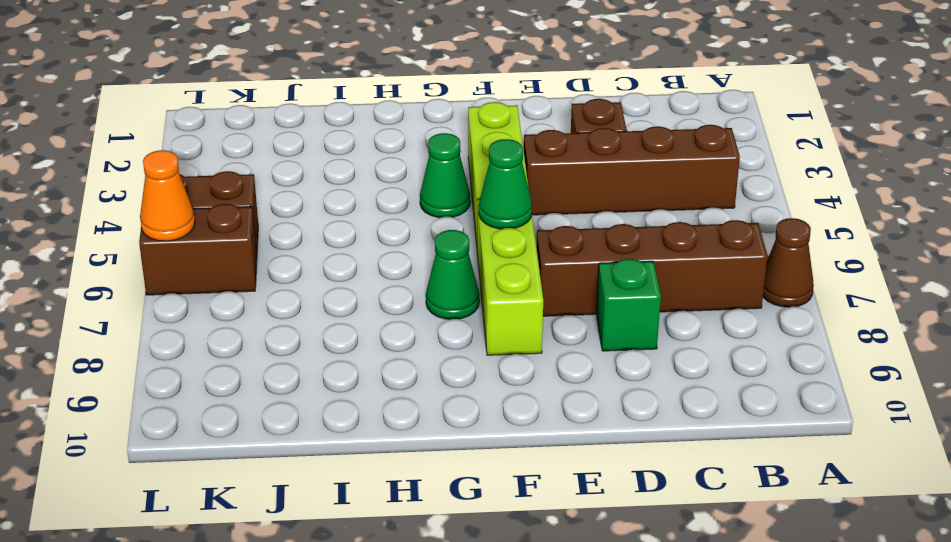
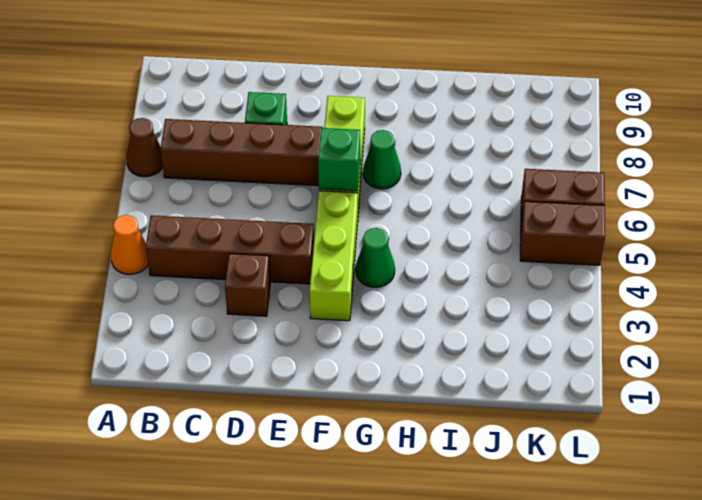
green cone F6 level 2 -> green brick F6 level 2
orange cone L6 level 2 -> orange cone A4 level 1

